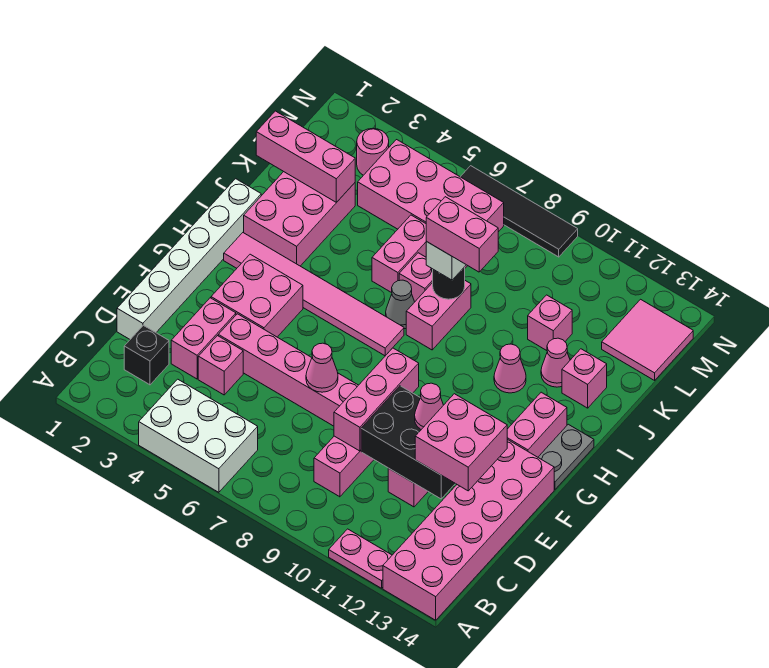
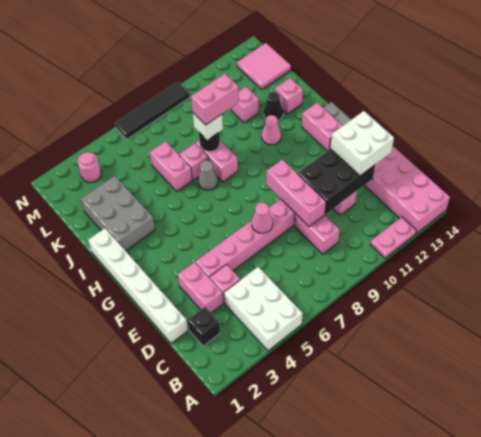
white brick A4:B6 level 1 -> white brick A4:C5 level 1
pink brick D12:E13 level 3 -> white brick D12:E13 level 3
pink cone E11 level 3 -> none
pink brick F3:G4 level 1 -> none
pink tile H2:H7 level 1 -> none
pink brick I2:K3 level 1 -> grey brick I2:K3 level 1
pink cone J12 level 1 -> black cone J12 level 1
pink brick K1:K3 level 2 -> none
pink brick L4:M7 level 1 -> none

